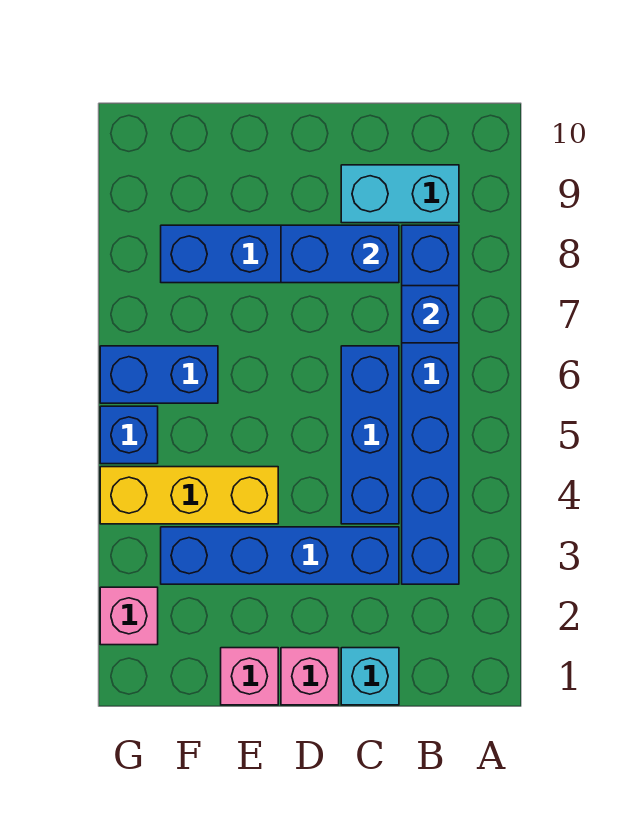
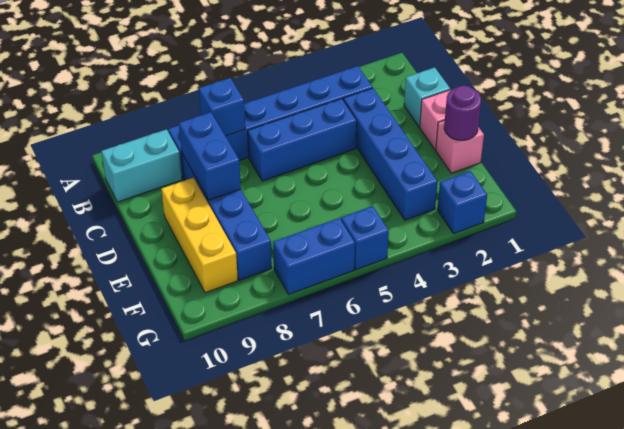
cyan brick B9:C9 level 1 -> cyan brick B9:B10 level 1
none -> purple round brick E1 level 2
yellow brick E4:G4 level 1 -> yellow brick D9:F9 level 1
blue brick F6:G6 level 1 -> blue brick G6:G7 level 1
pink brick G2 level 1 -> blue brick G2 level 1

